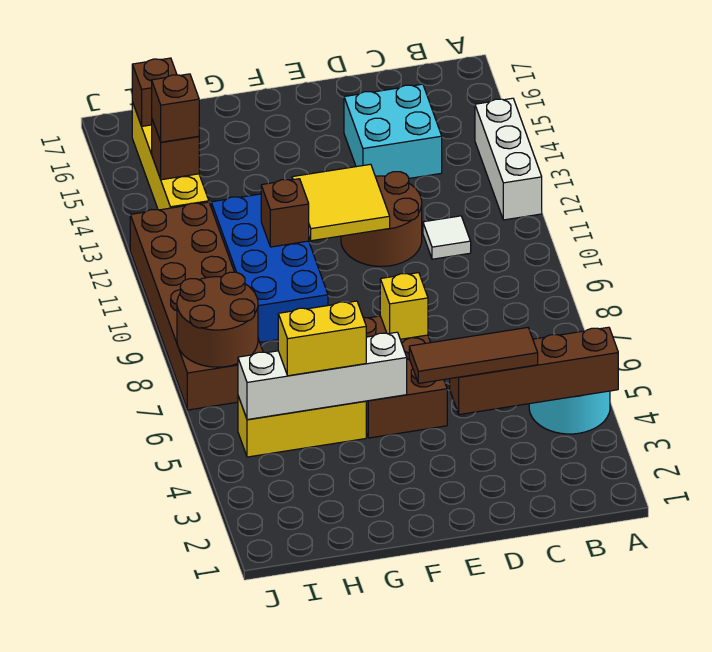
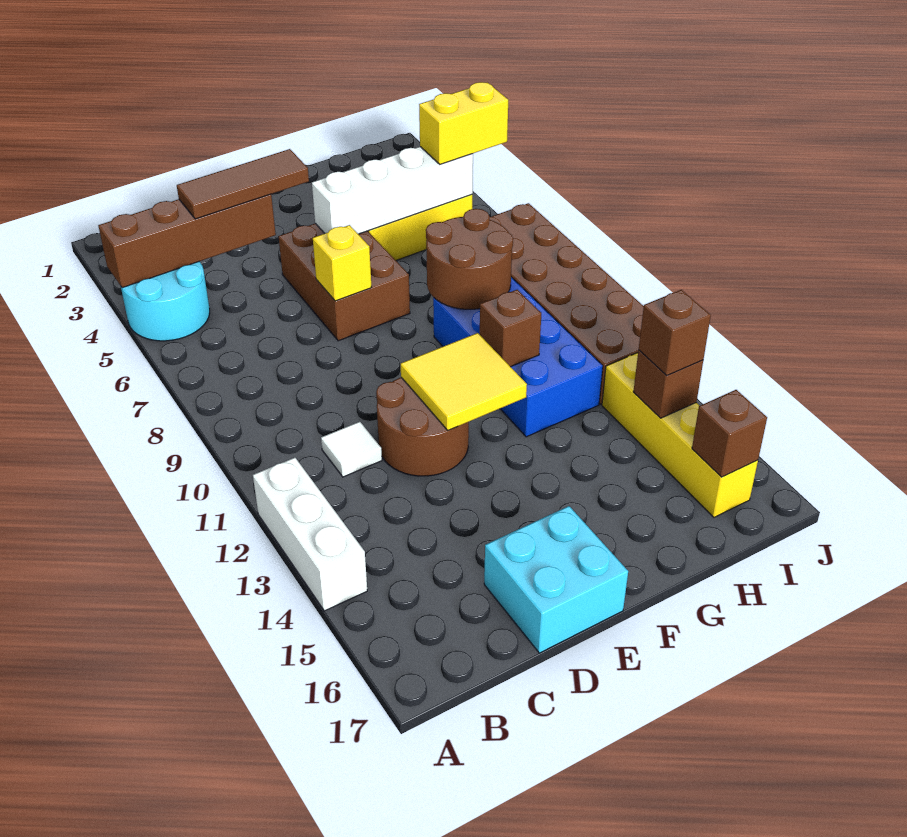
cyan brick C14:D15 level 1 -> cyan brick D16:E17 level 1
yellow brick G5:H5 level 3 -> yellow brick I5:J5 level 3
brown round brick I7:J8 level 2 -> brown round brick G8:H9 level 2

